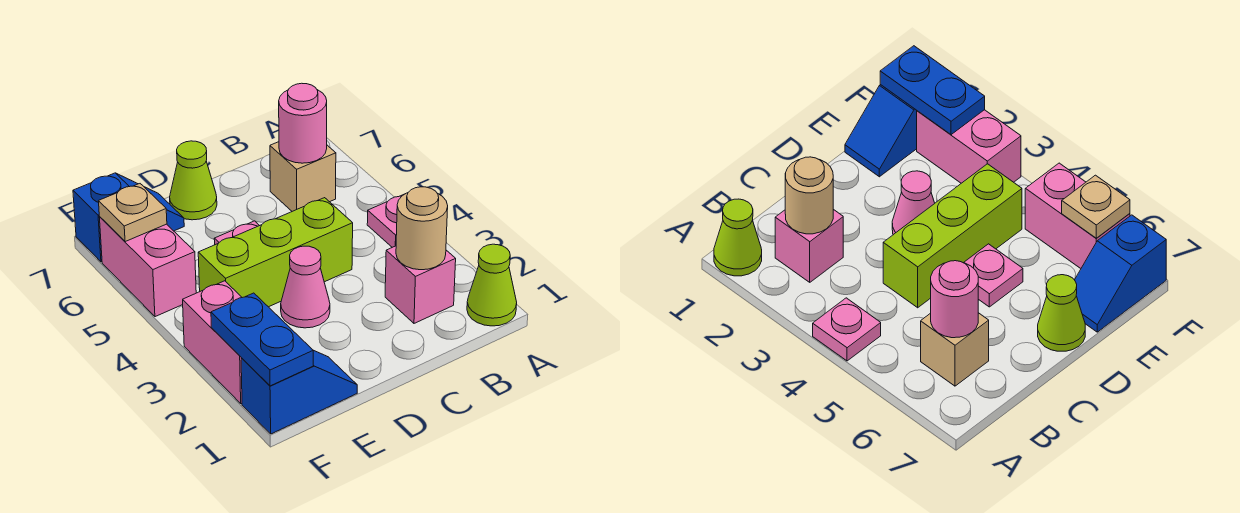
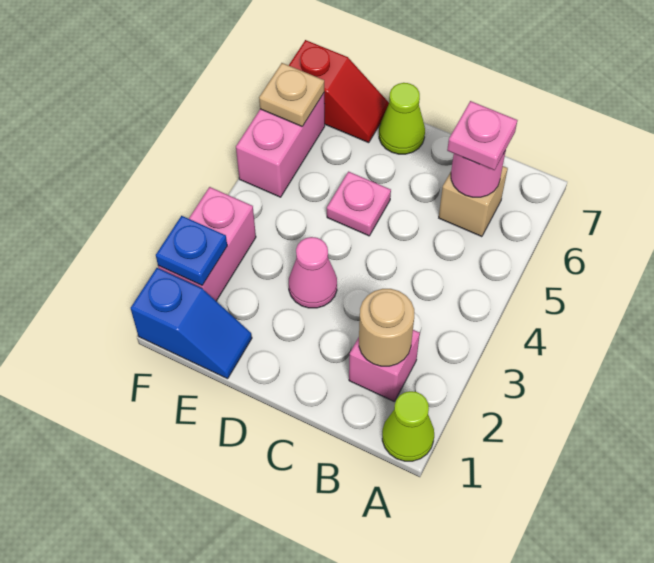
pink plate A4 level 1 -> pink plate B6 level 3
lime brick C4:E4 level 1 -> none
blue slope E7:F7 level 1 top F -> red slope E7:F7 level 1 top F
blue plate F1:F2 level 2 -> blue plate F2 level 2

